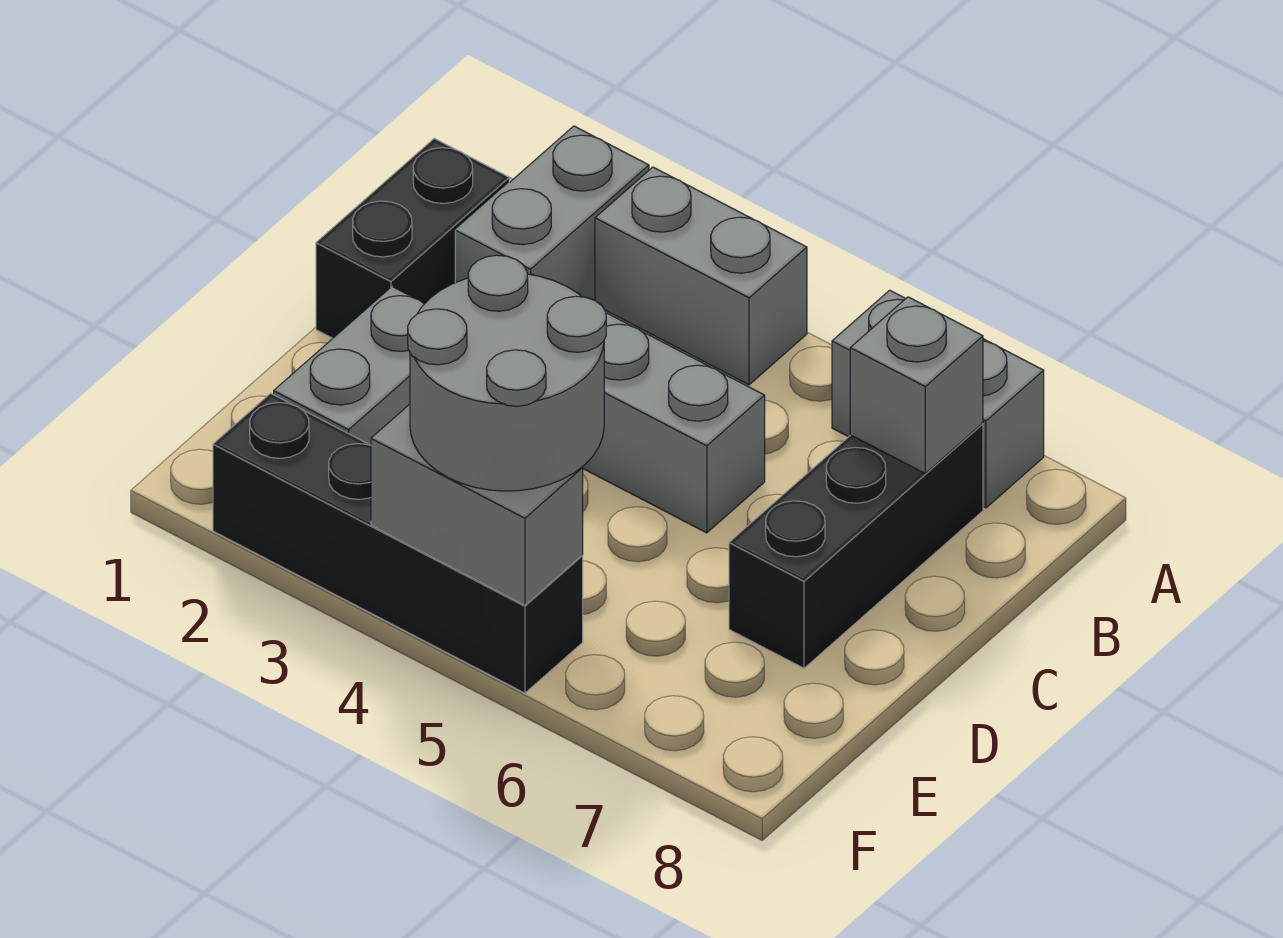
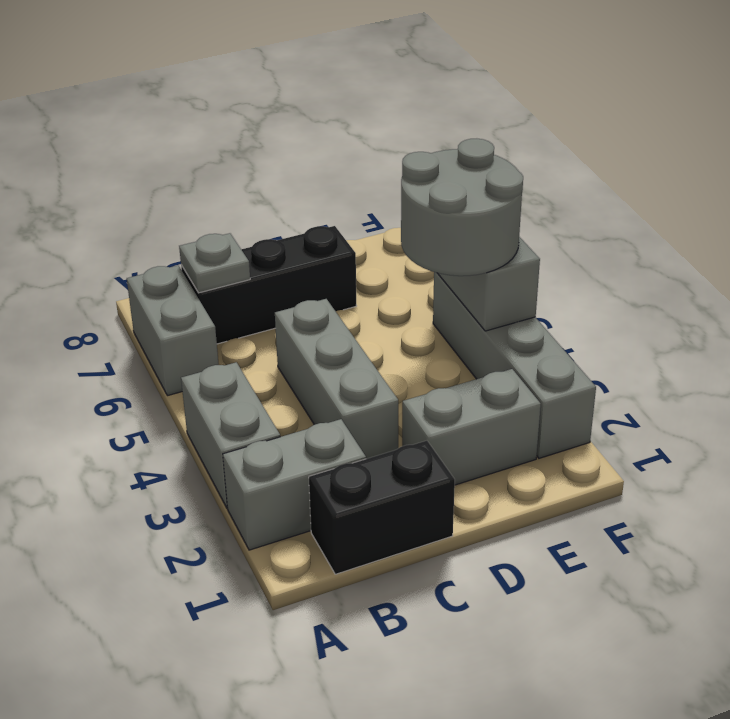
grey brick B7 level 2 -> grey plate B7 level 2
black brick F2:F5 level 1 -> grey brick F2:F5 level 1

